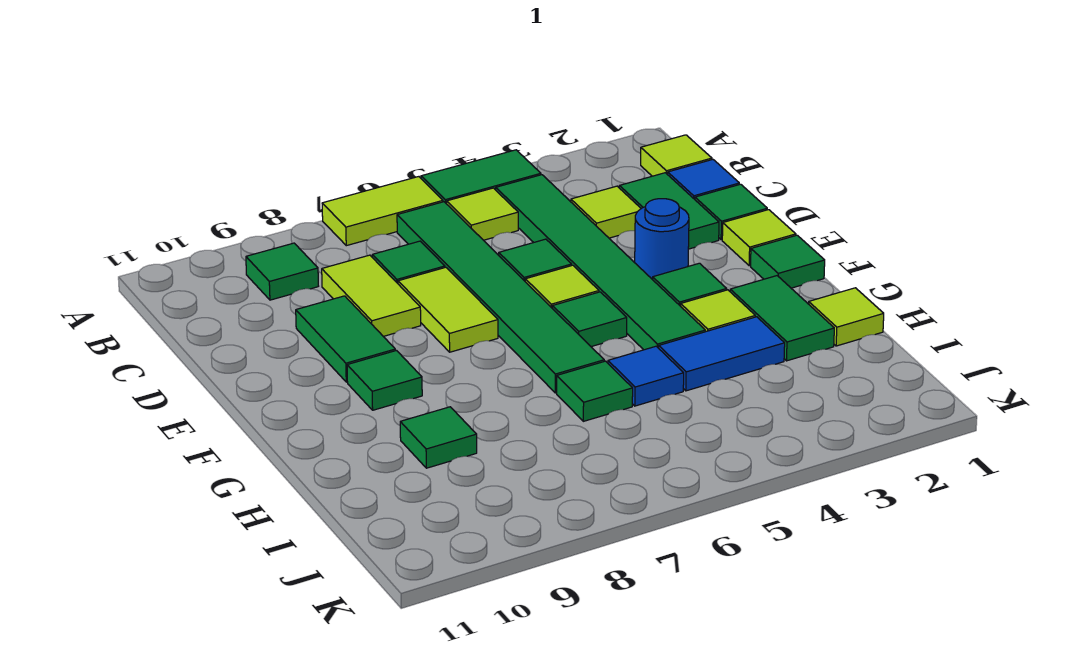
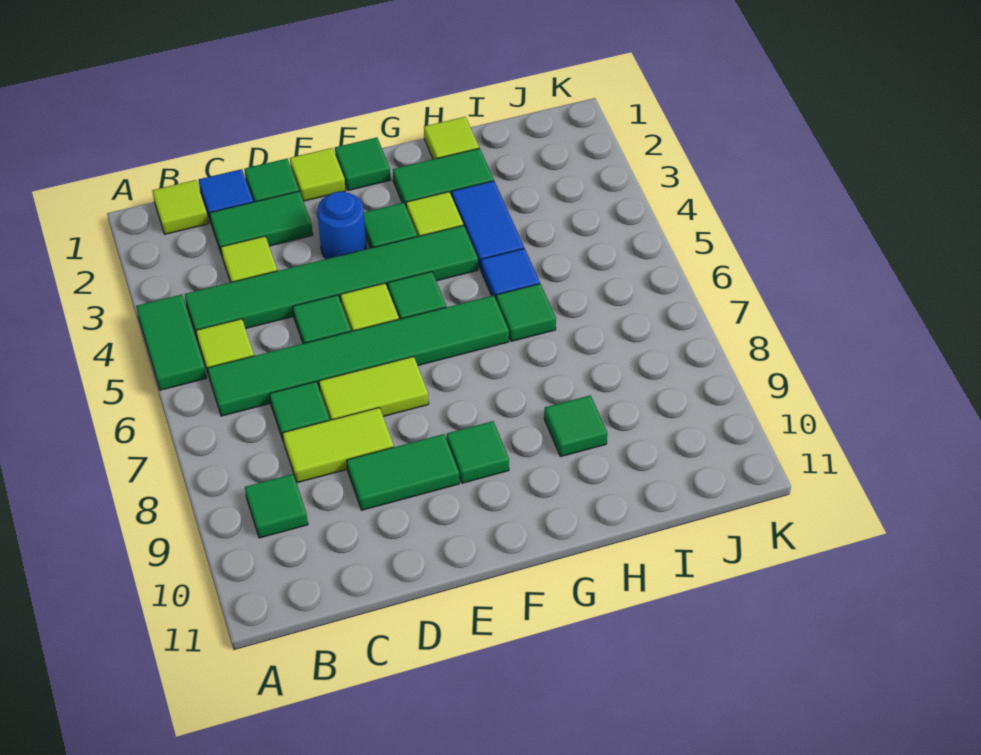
lime tile A6:A7 level 1 -> none

